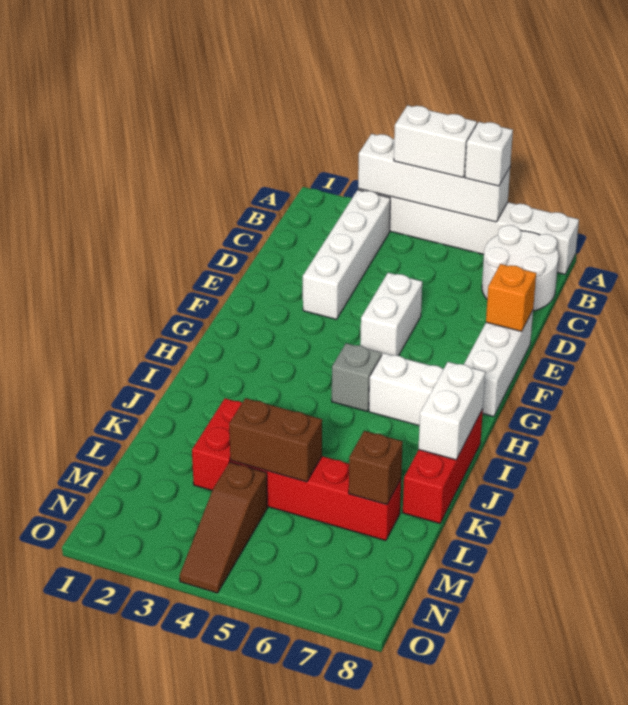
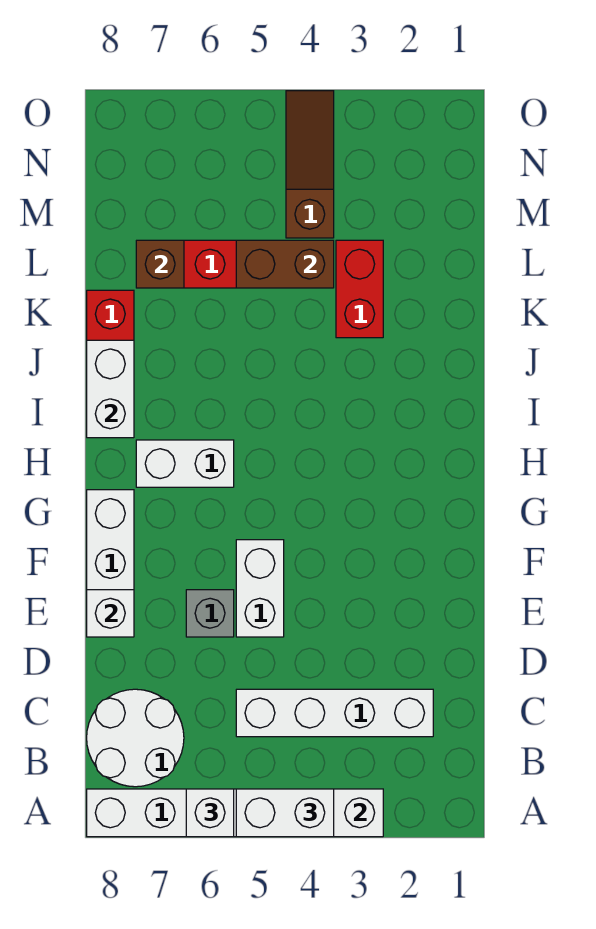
white brick B3:E3 level 1 -> white brick C2:C5 level 1
orange brick E8 level 2 -> white brick E8 level 2
grey brick H5 level 1 -> grey brick E6 level 1

